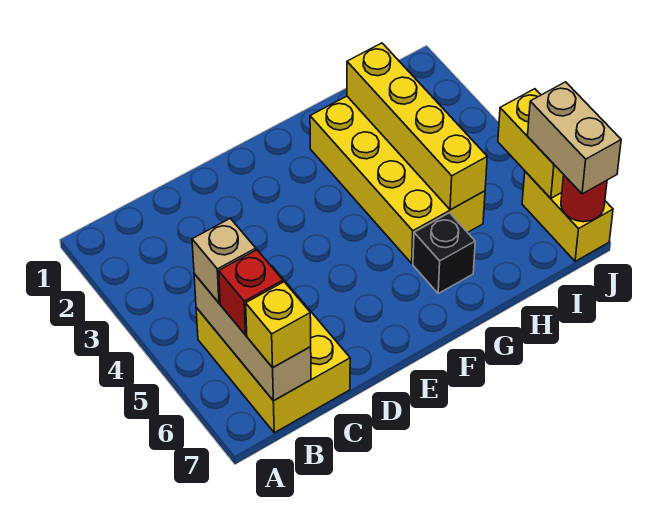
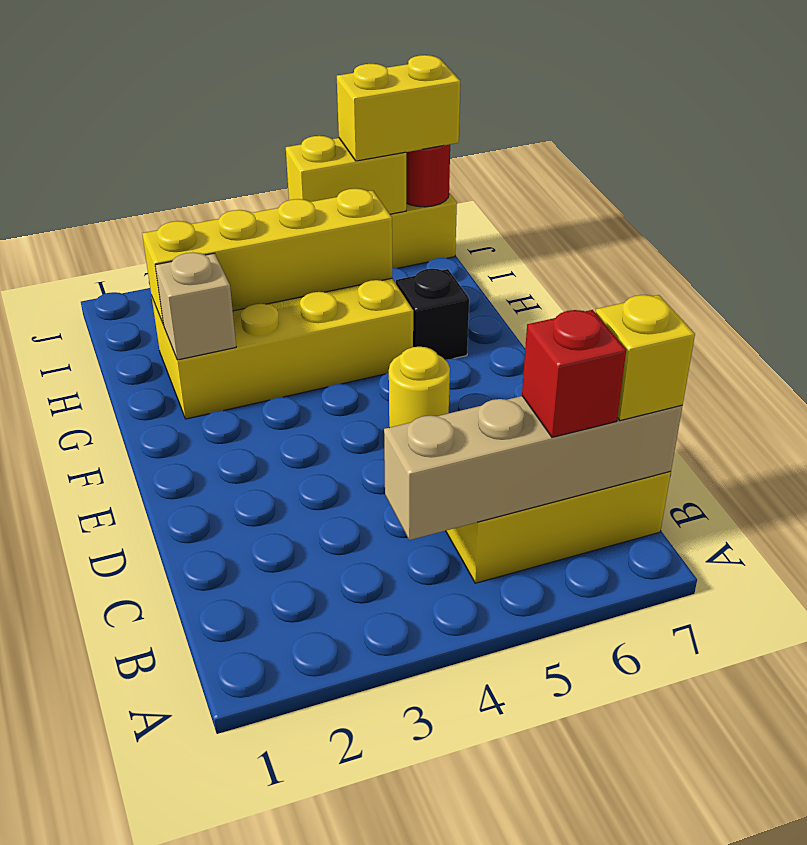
tan brick B5:B7 level 2 -> tan brick B4:B7 level 2
tan brick B5 level 3 -> tan brick G2 level 2
none -> yellow round brick E5 level 1
tan brick J6:J7 level 3 -> yellow brick J6:J7 level 3

